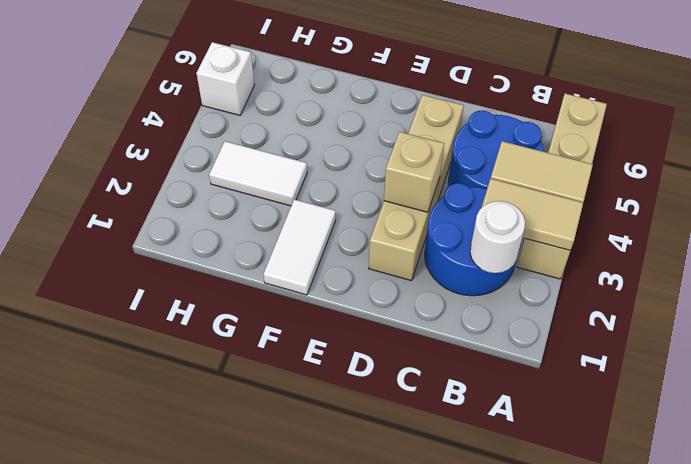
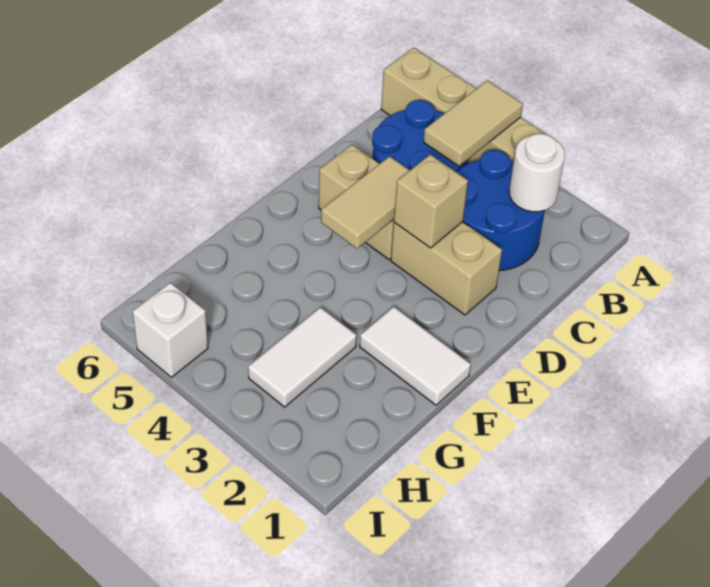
tan tile A3:B3 level 2 -> tan tile D4:E4 level 2

